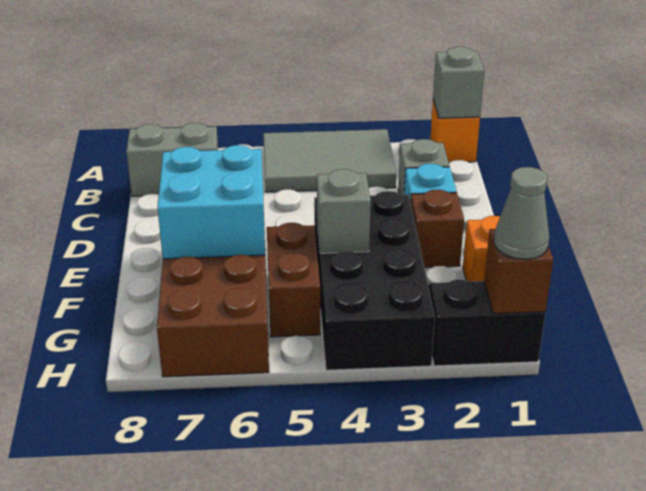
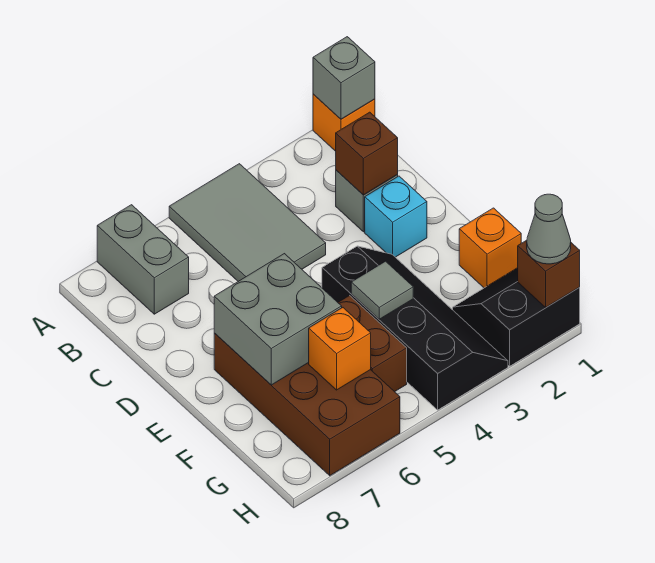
grey tile A3:B5 level 1 -> grey tile A4:C5 level 1
grey brick B7:B8 level 1 -> grey brick A7:B7 level 1
brown brick E2 level 1 -> brown brick C2 level 2
black brick E3:H4 level 1 -> black slope E3:H4 level 1 top 4
cyan brick E6:F7 level 2 -> grey brick E6:F7 level 2
grey brick F4 level 2 -> grey tile F4 level 2
none -> orange brick G6 level 2

